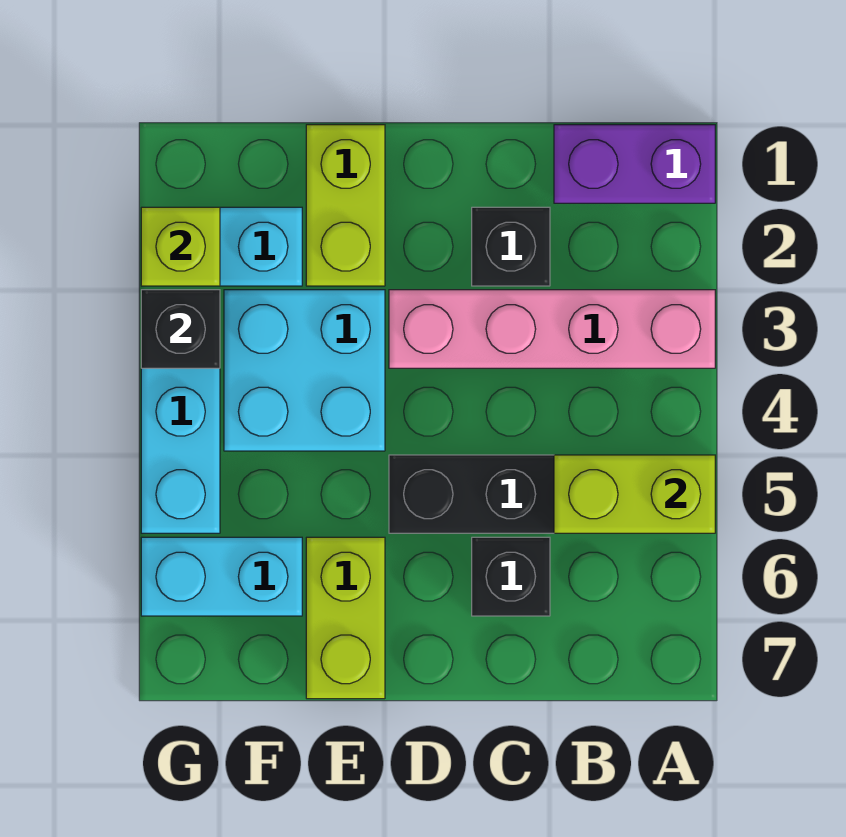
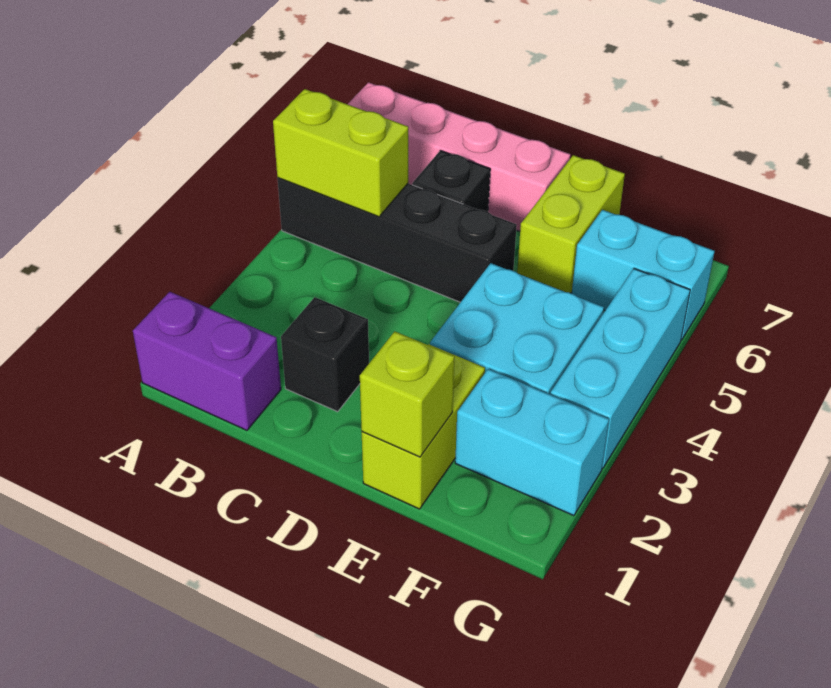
pink brick A3:D3 level 1 -> pink brick A7:D7 level 1
lime brick G2 level 2 -> lime brick E1 level 2
black brick G3 level 2 -> none

